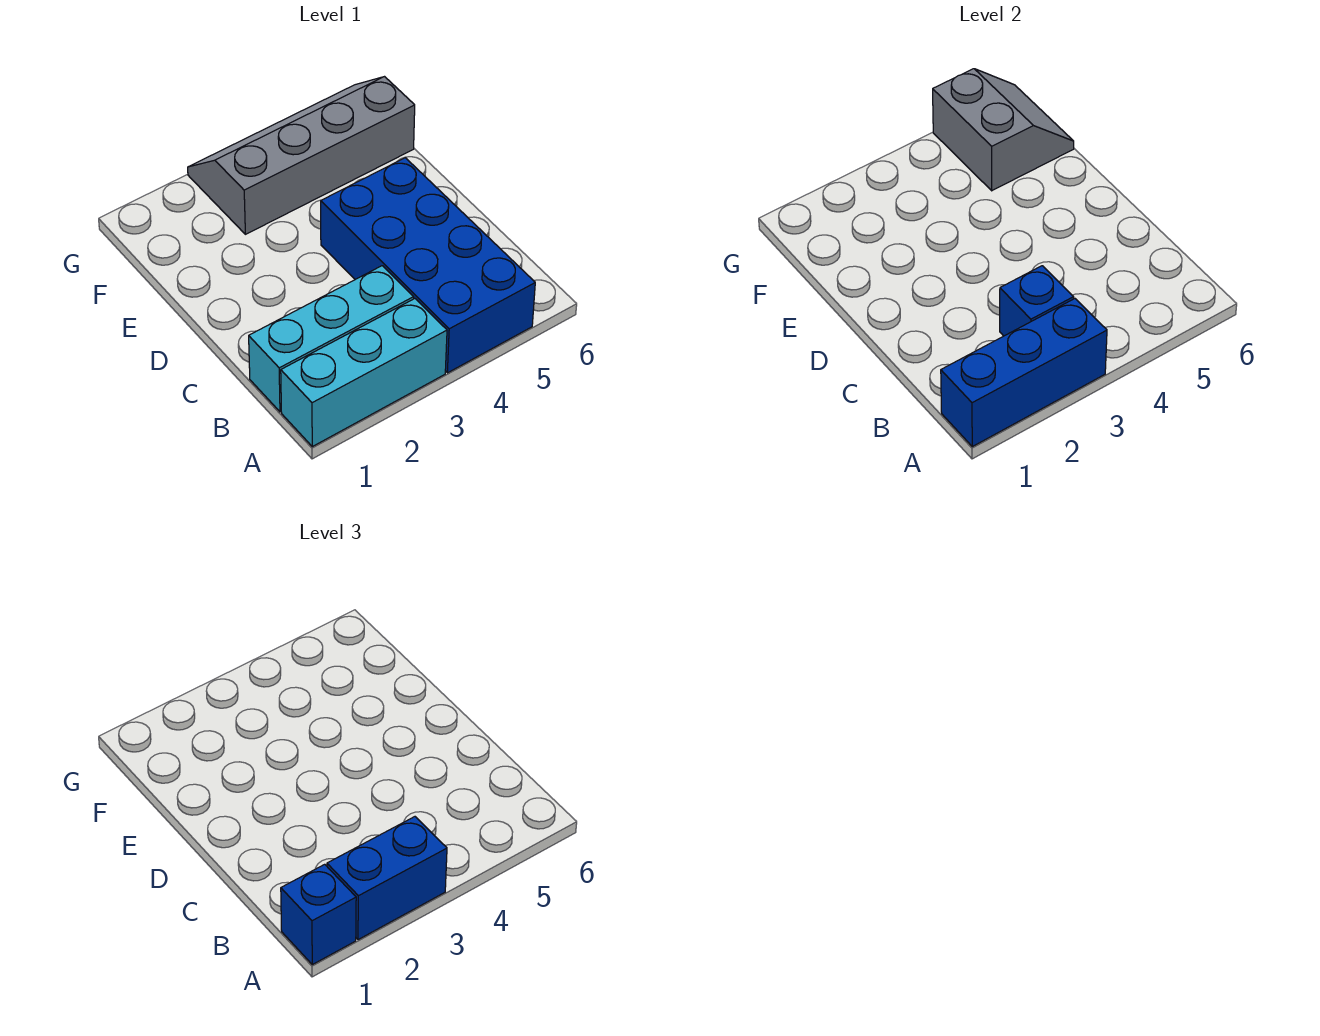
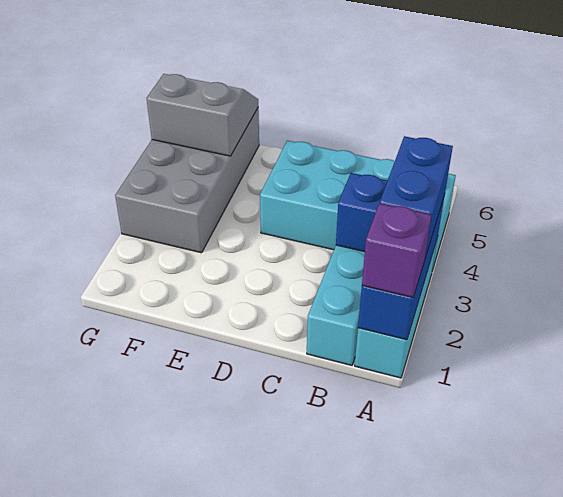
blue brick A1 level 3 -> purple brick A1 level 3
blue brick A4:D5 level 1 -> cyan brick A4:D5 level 1
grey slope F3:G6 level 1 top F -> grey brick F3:G6 level 1

